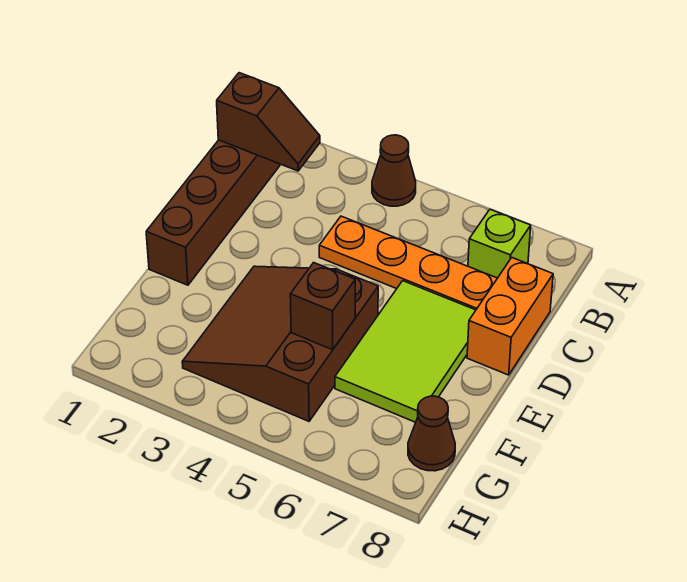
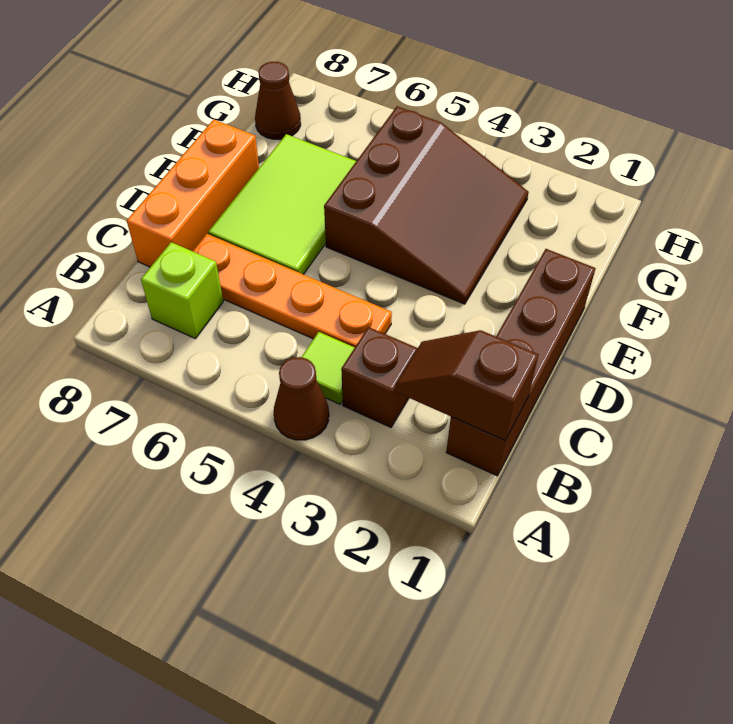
none -> lime tile B4 level 1
orange brick C8:D8 level 1 -> orange brick C8:E8 level 1
brown brick F5 level 2 -> brown brick B3 level 1

